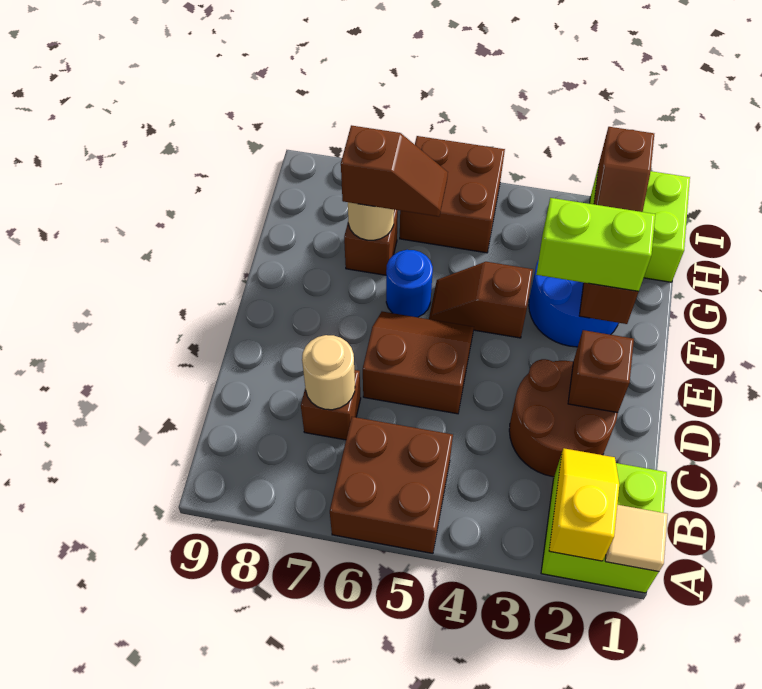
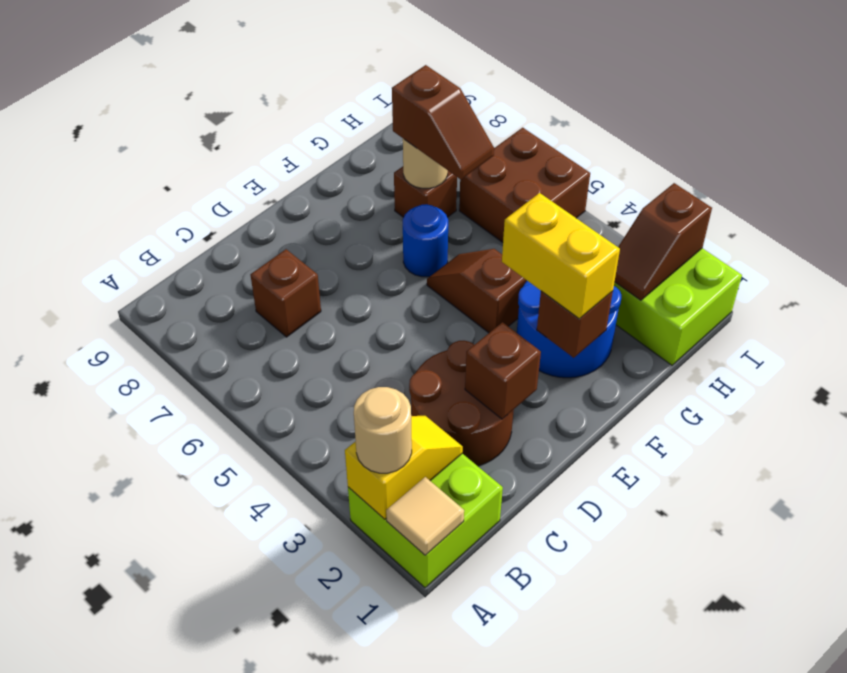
brown brick A5:B6 level 1 -> none
tan round brick C7 level 2 -> tan round brick A2 level 3
brown slope D5:E6 level 1 top D -> none
lime brick F2:F3 level 3 -> yellow brick F2:F3 level 3

